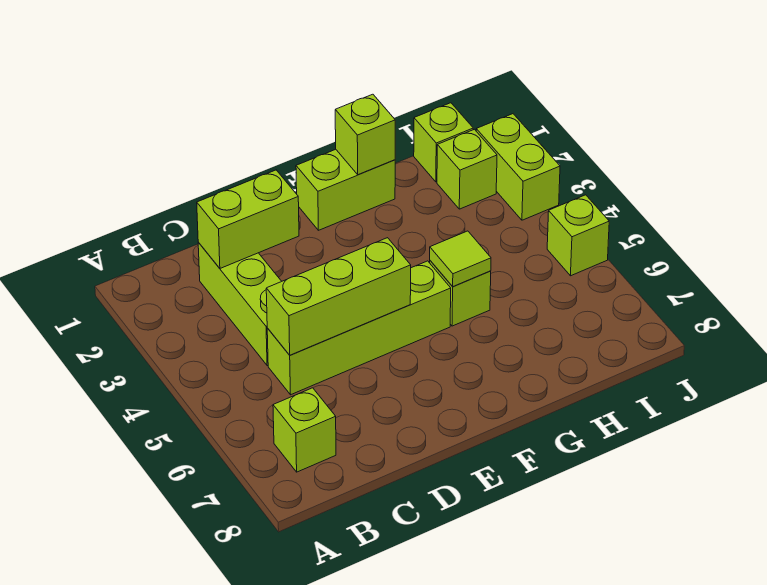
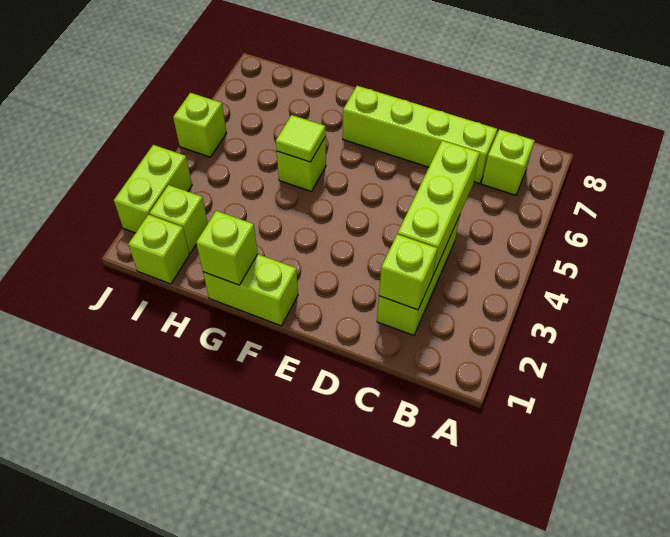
lime brick C2:D2 level 2 -> lime brick C2 level 2
lime brick C5:F5 level 1 -> lime brick C7:F7 level 1
lime brick C5:E5 level 2 -> lime brick C3:C5 level 2

